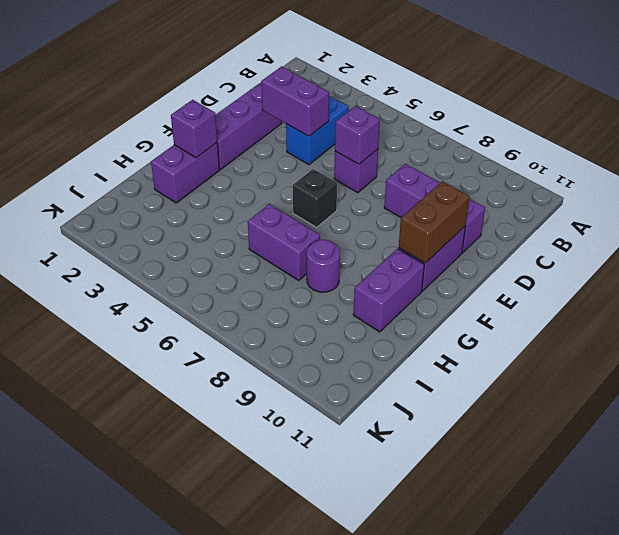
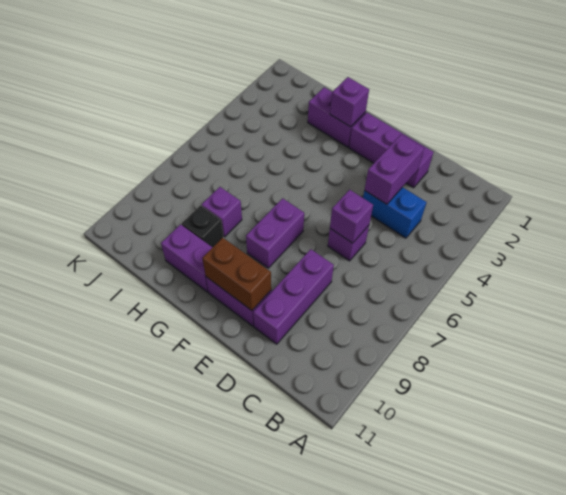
black brick F6 level 1 -> black brick H9 level 1
purple brick H6:H7 level 1 -> purple brick F7:F8 level 1
purple round brick H8 level 1 -> purple brick H8 level 1

